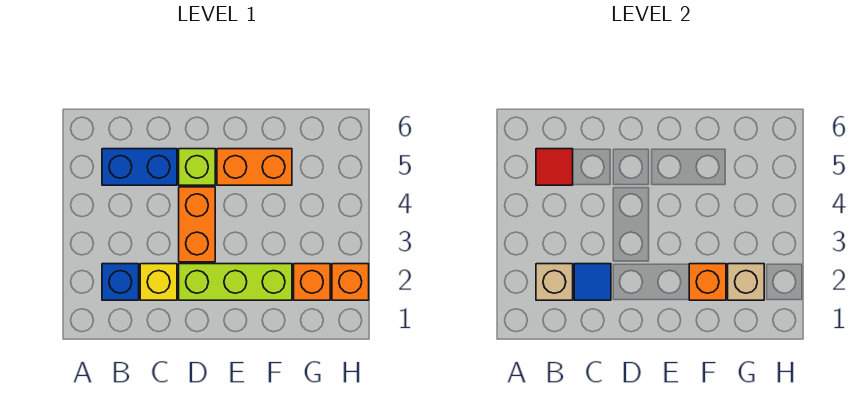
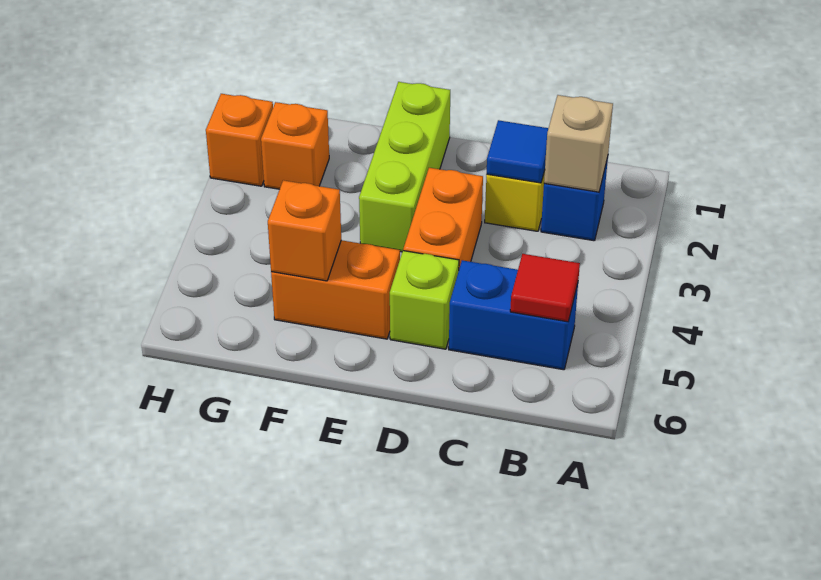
lime brick D2:F2 level 1 -> lime brick E1:E3 level 1
orange brick F2 level 2 -> orange brick F5 level 2
tan brick G2 level 2 -> none

